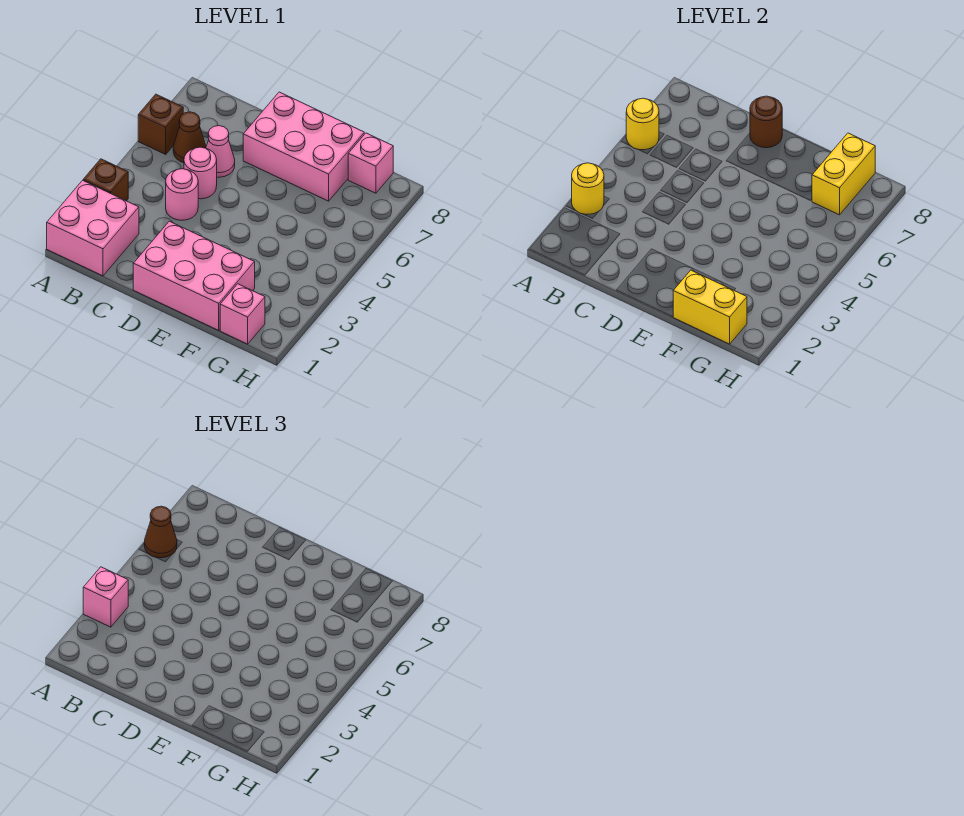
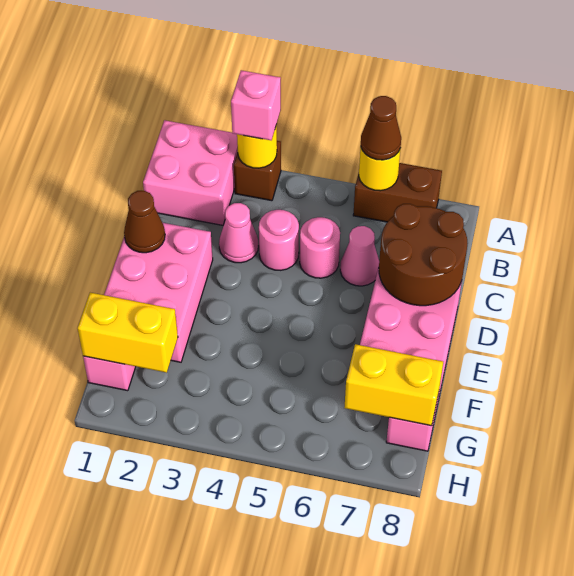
brown brick A6 level 1 -> brown brick A6:A7 level 1
brown cone B6 level 1 -> brown cone D1 level 2
none -> pink cone C3 level 1
brown round brick D8 level 2 -> brown round brick C7:D8 level 2
yellow brick F1:G1 level 2 -> yellow brick G1:G2 level 2

